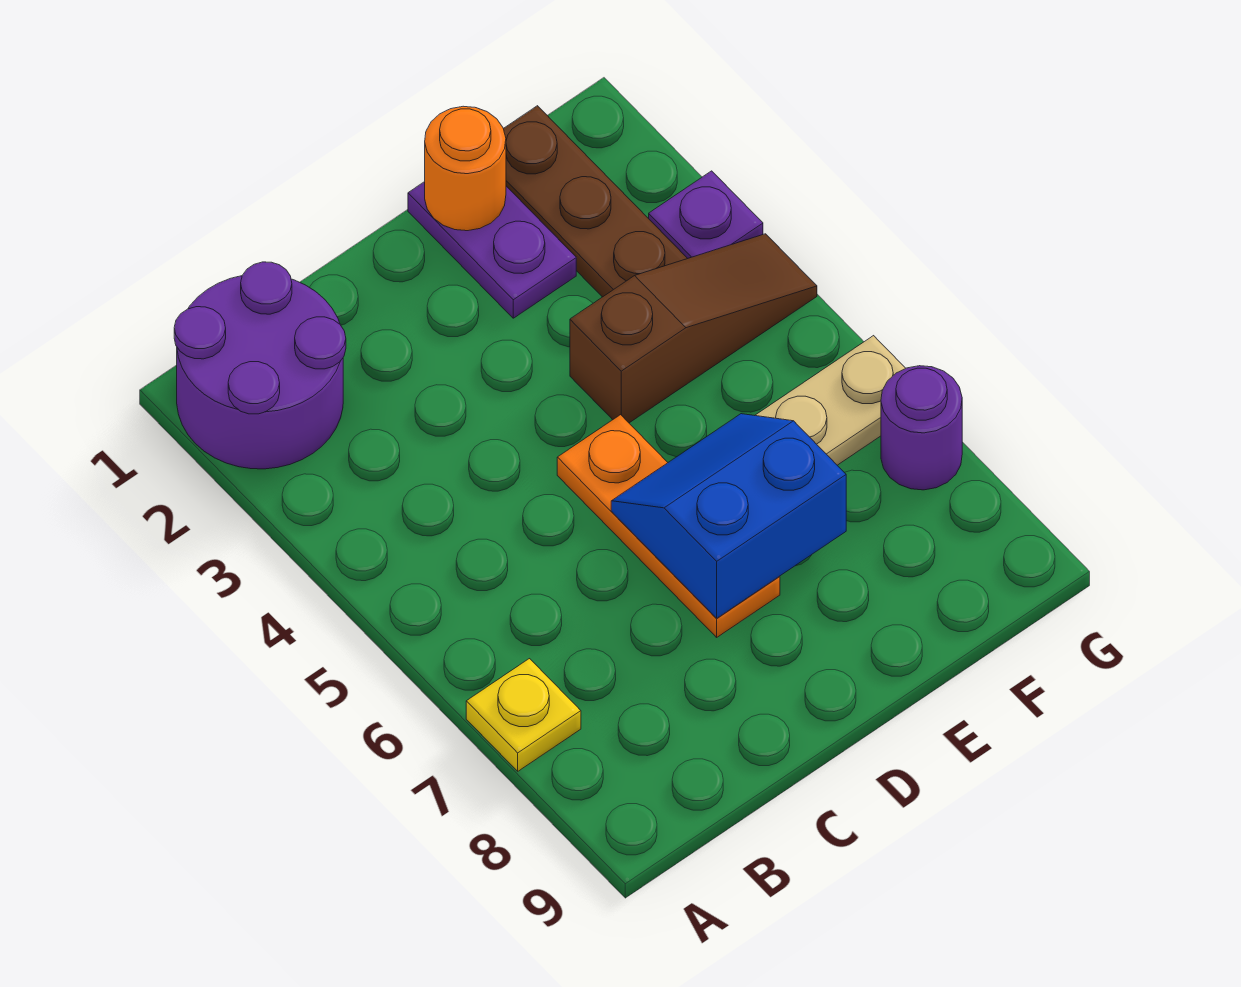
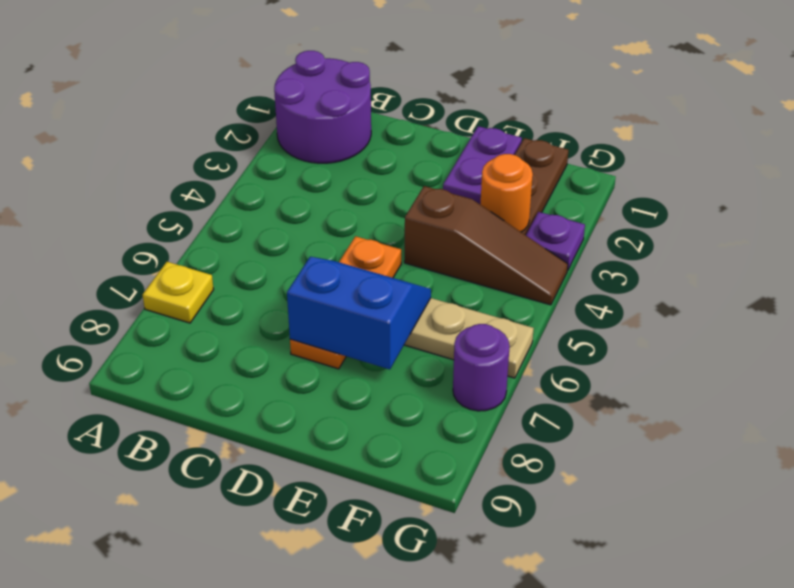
orange round brick E1 level 2 -> orange round brick F3 level 2

